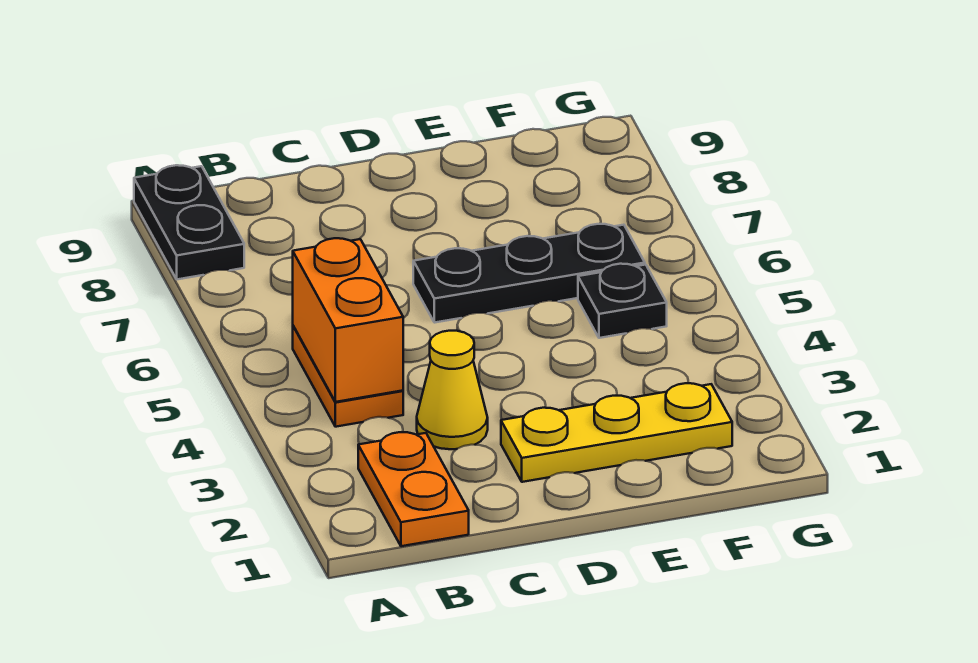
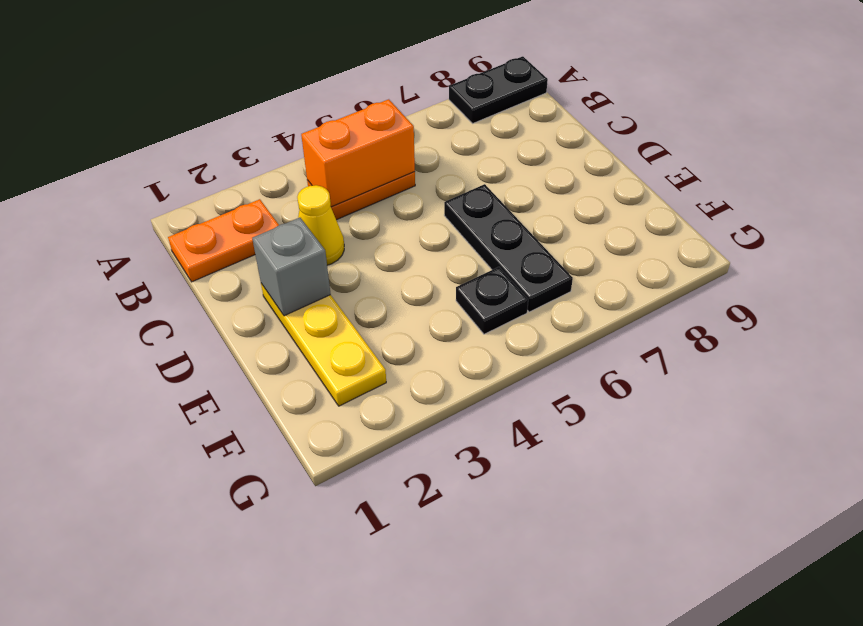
none -> grey brick D2 level 2

